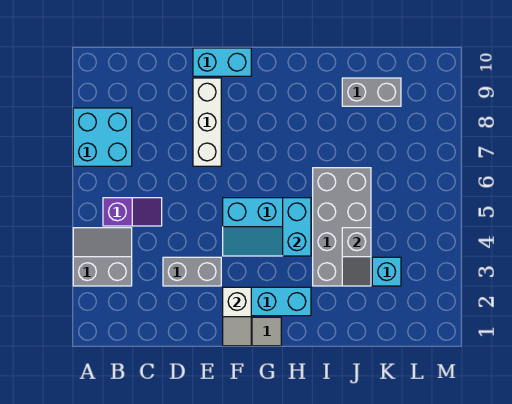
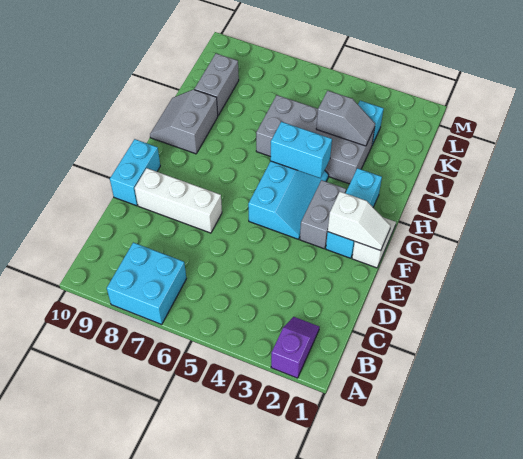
grey slope A3:B4 level 1 top 3 -> grey slope H9:I10 level 1 top 9
purple slope B5:C5 level 1 top B -> purple slope A2:B2 level 1 top A
grey brick D3:E3 level 1 -> grey brick F3:G3 level 1

